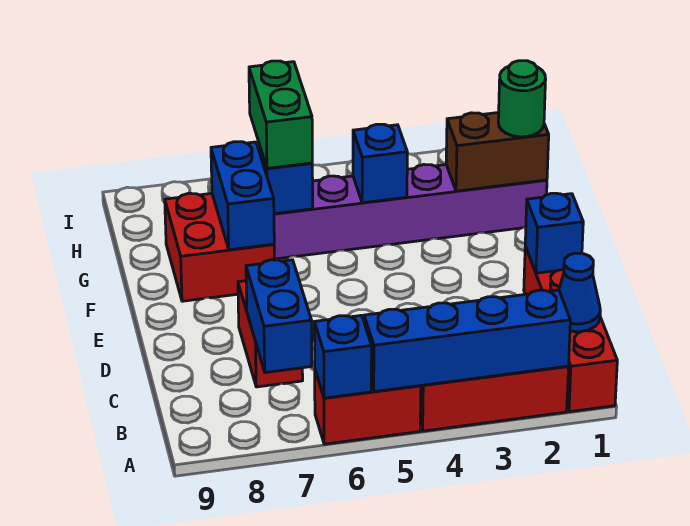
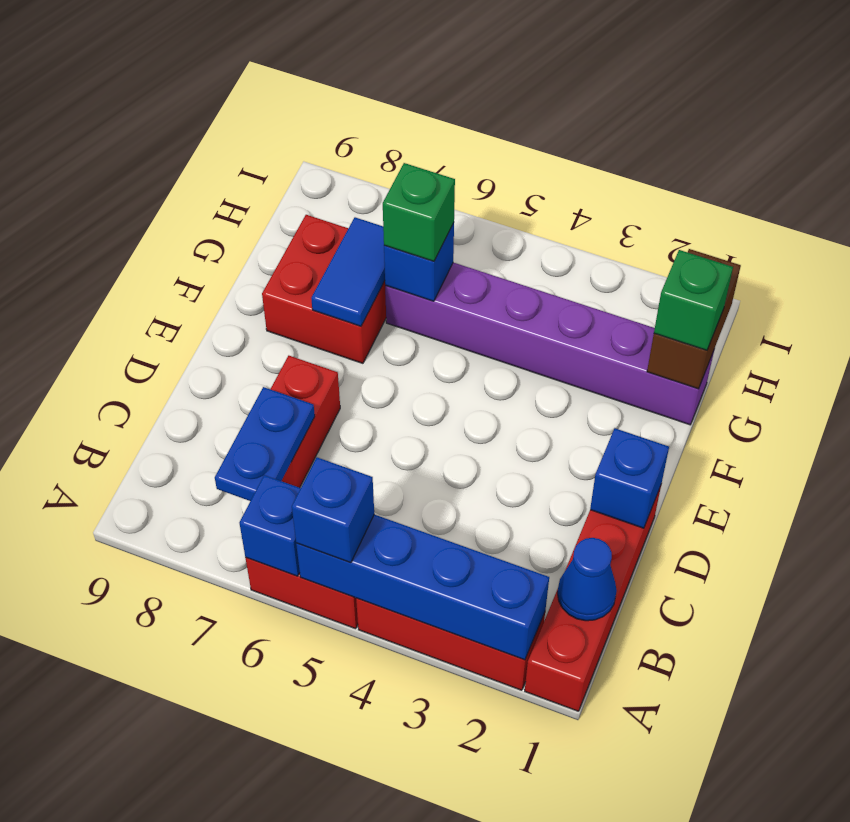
blue brick B7:C7 level 2 -> blue plate B7:C7 level 2
blue brick F7:G7 level 2 -> blue tile F7:G7 level 2
brown brick G1:G2 level 2 -> brown brick G1:H1 level 2
green round brick G1 level 3 -> green brick G1 level 3
blue brick G4 level 2 -> blue brick A5 level 3
green brick G6:H6 level 3 -> green brick G6 level 3

